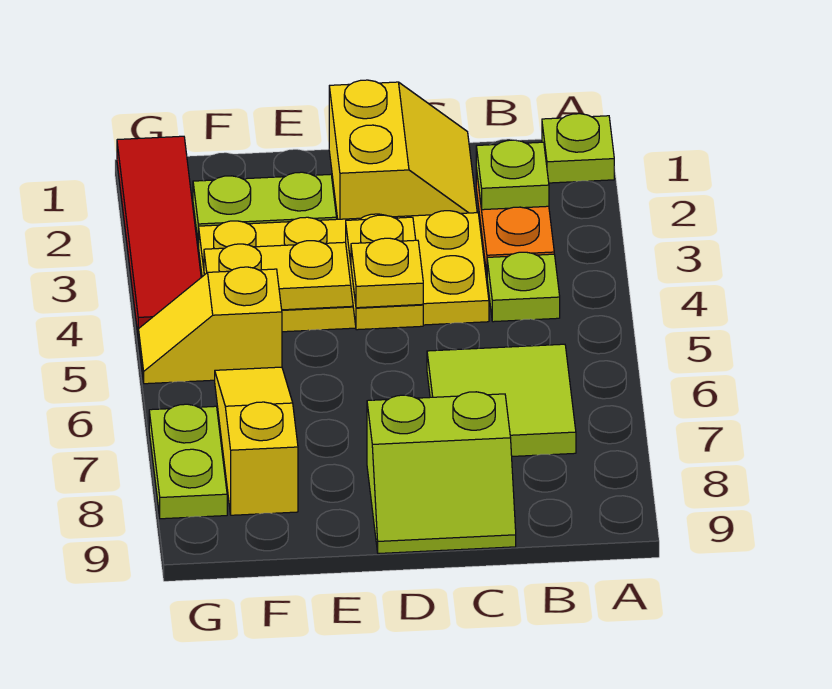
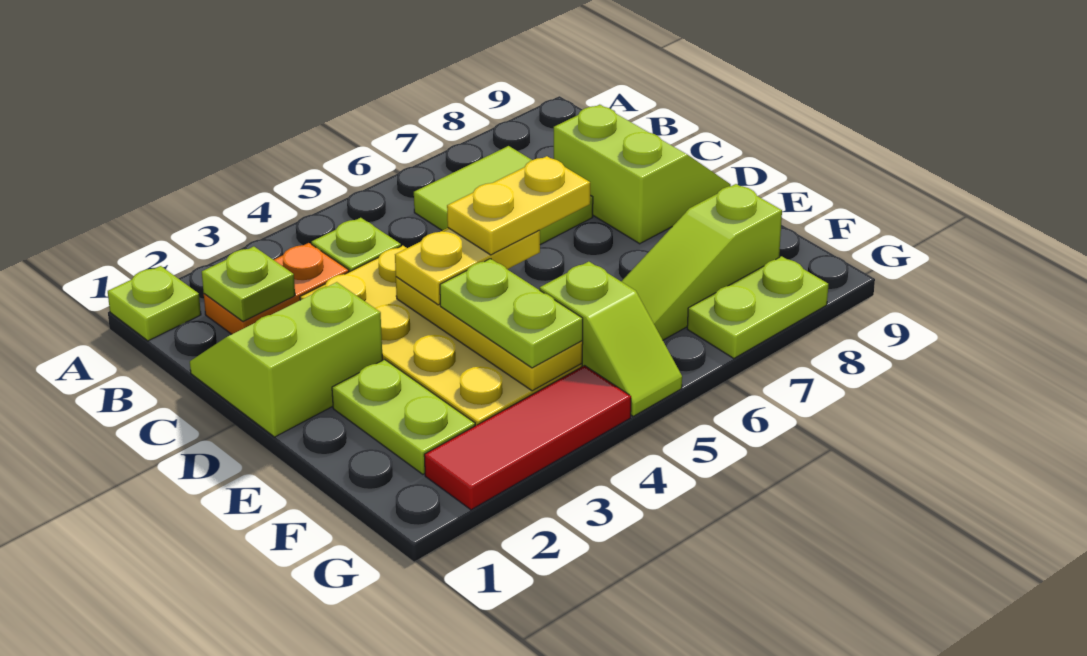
yellow slope C1:D2 level 1 top D -> lime slope C1:D2 level 1 top D
yellow plate D5 level 4 -> yellow plate D5:D6 level 4
none -> lime plate E4:F4 level 3
yellow slope F5:G5 level 1 top F -> lime slope F5:G5 level 1 top F
yellow slope F6:F8 level 1 top 8 -> lime slope F6:F8 level 1 top 8
red tile G1:G4 level 1 -> red tile G2:G4 level 1

